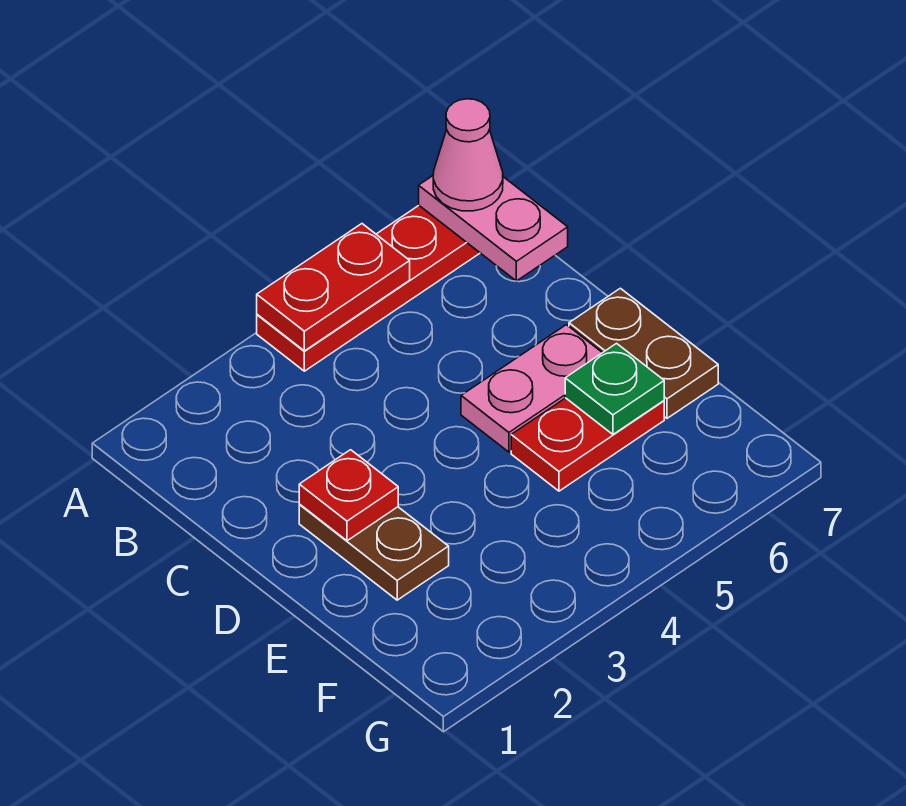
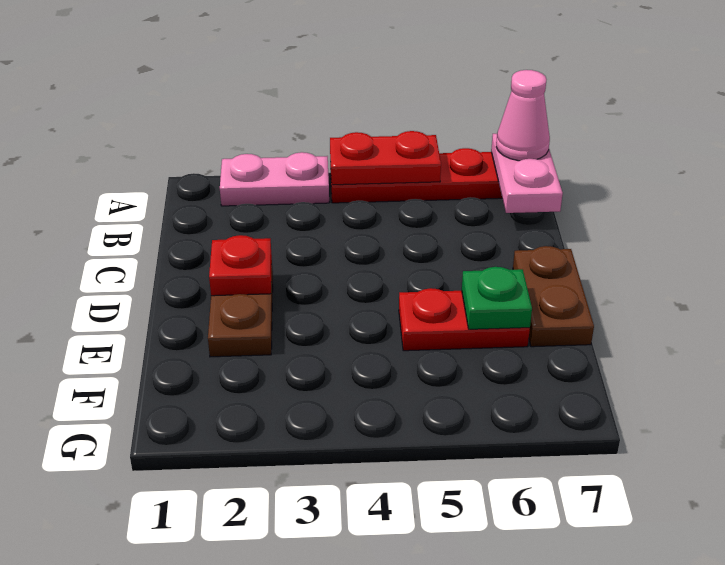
pink plate D5:D6 level 1 -> pink plate A2:A3 level 1

